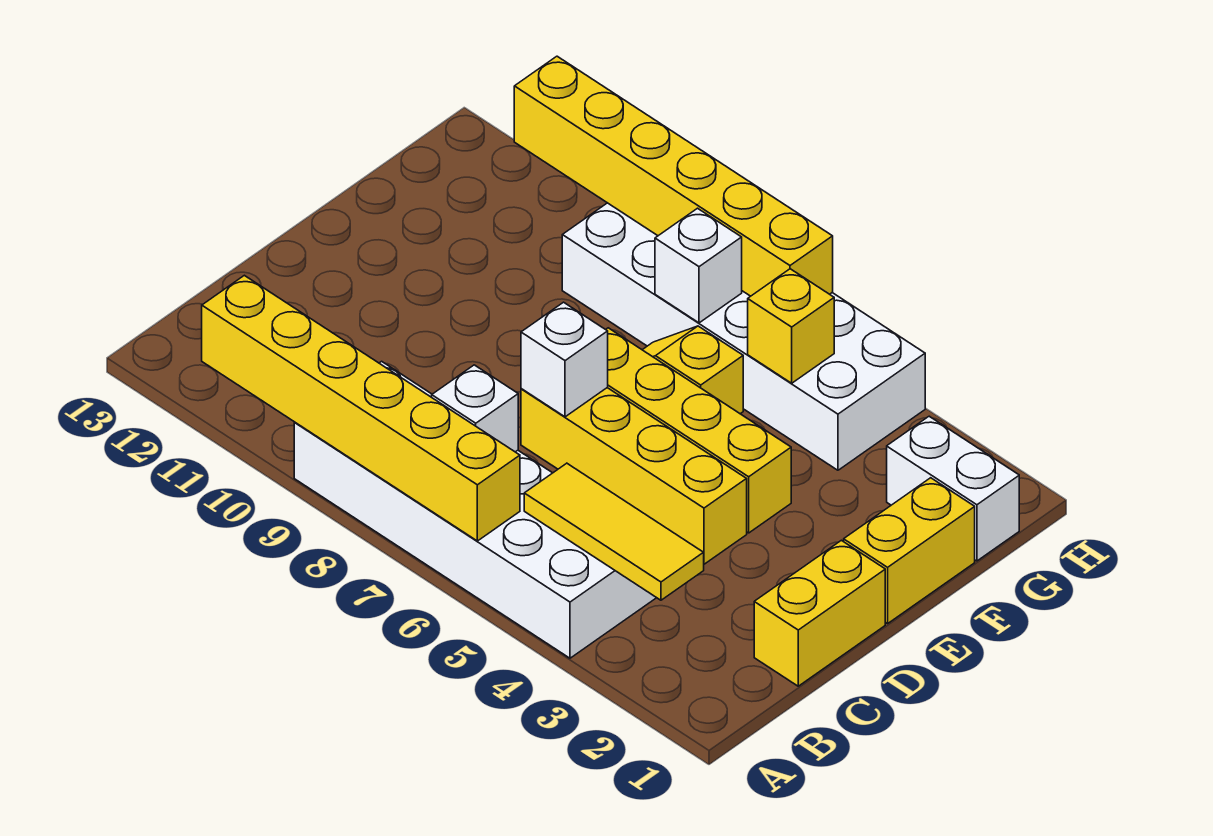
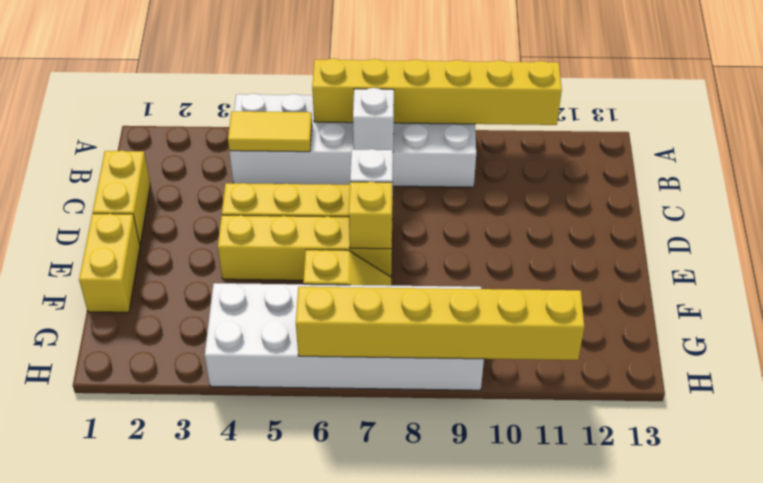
yellow tile B3:B5 level 2 -> yellow tile B4:B5 level 2
white brick G1:G2 level 1 -> none
yellow brick G5 level 2 -> yellow brick E7 level 2
white brick G7 level 2 -> none

